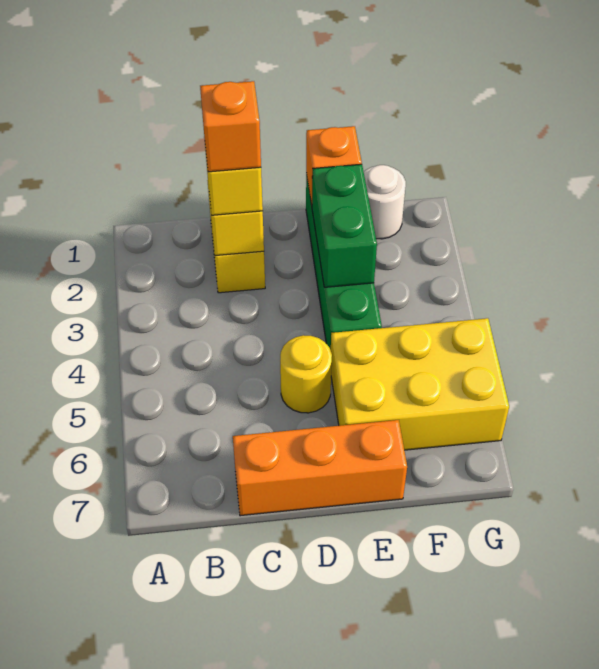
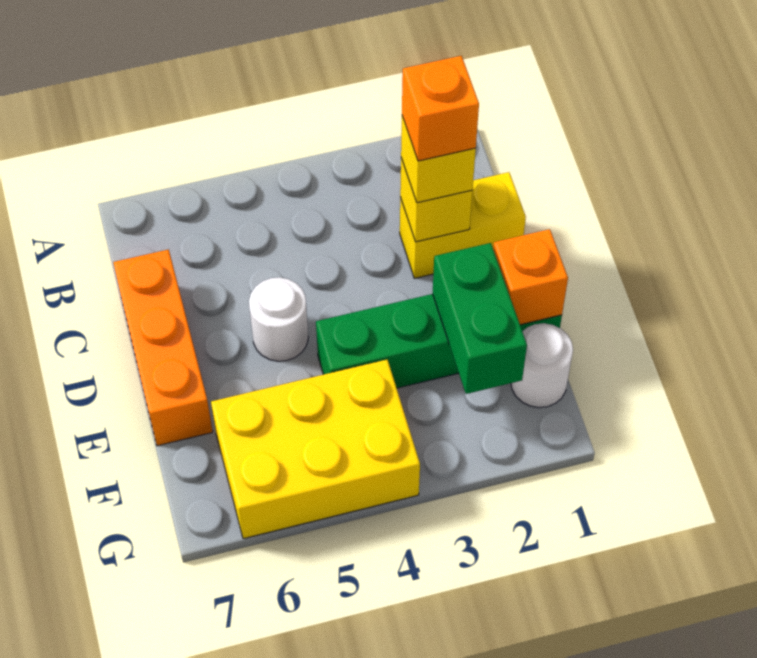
yellow round brick D5 level 1 -> white round brick D5 level 1
green brick E2:E3 level 2 -> green brick E2:F2 level 2
yellow brick E5:G6 level 1 -> yellow brick F4:G6 level 1

